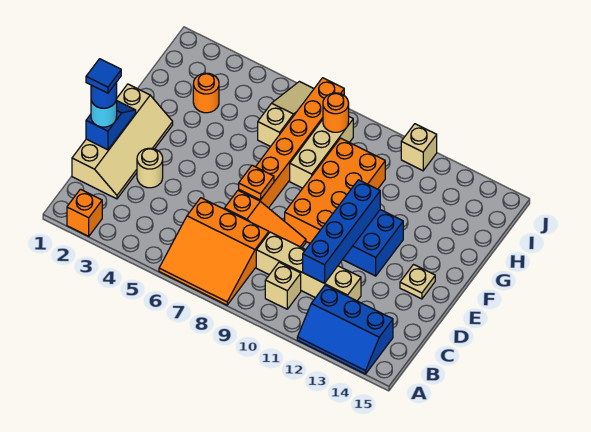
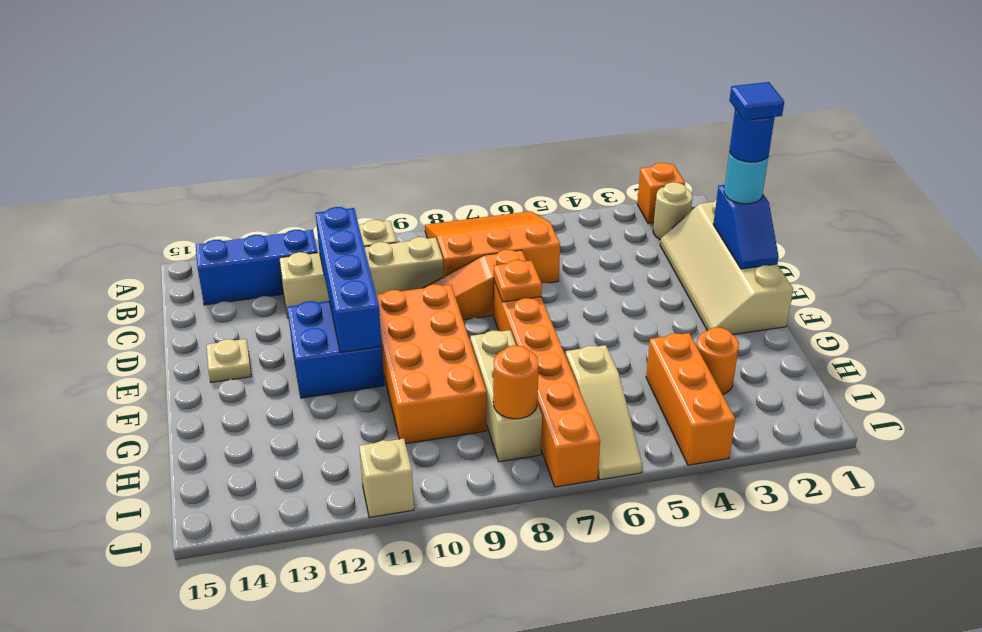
tan round brick D3 level 1 -> tan round brick B2 level 1
none -> orange brick H4:J4 level 1

